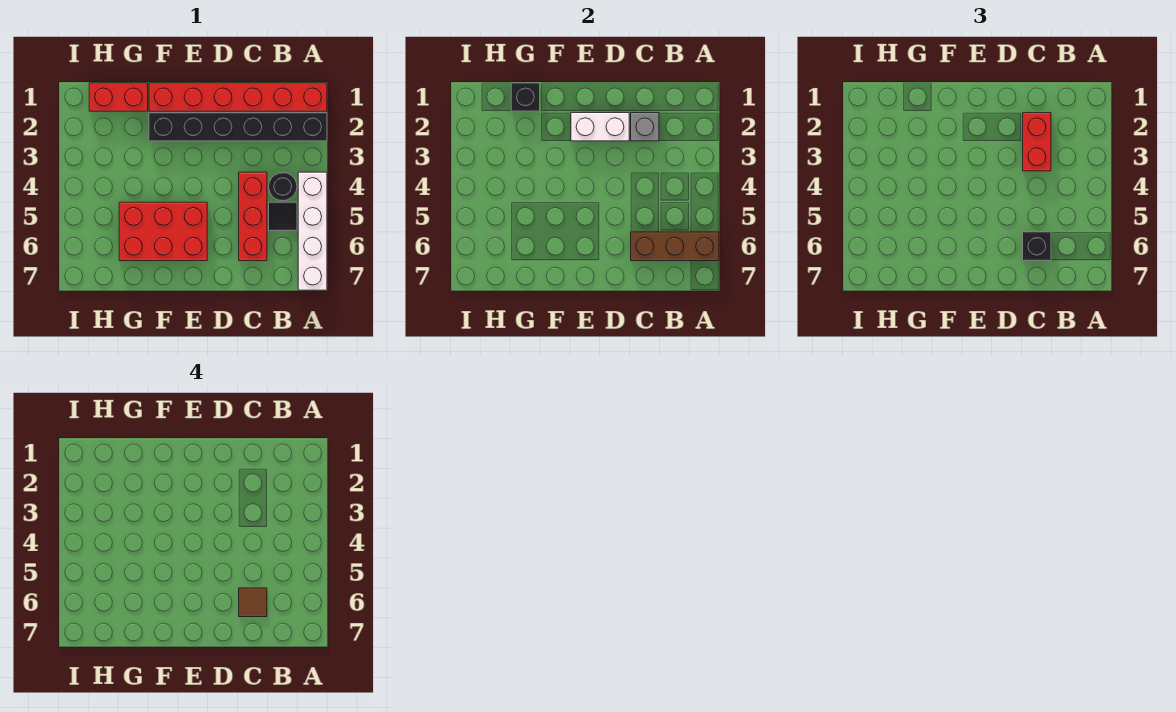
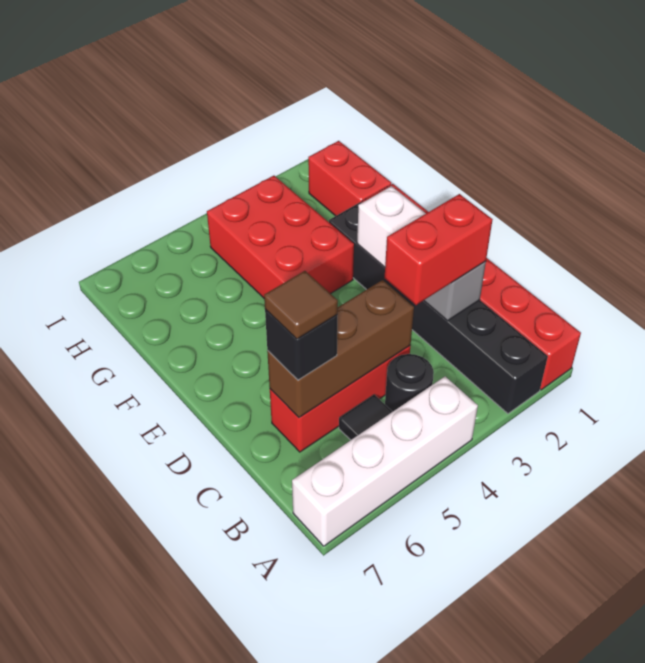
brown brick A6:C6 level 2 -> brown brick C4:C6 level 2
red brick E5:G6 level 1 -> red brick F3:H4 level 1
black brick G1 level 2 -> none

